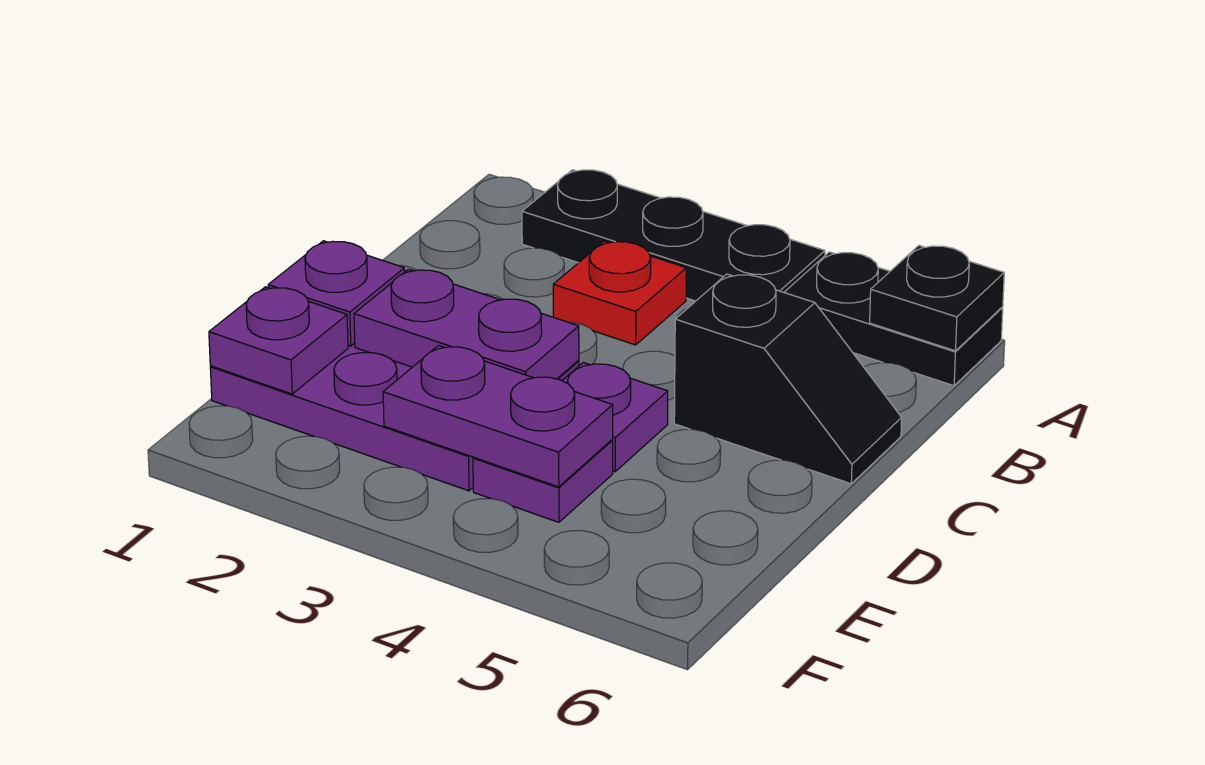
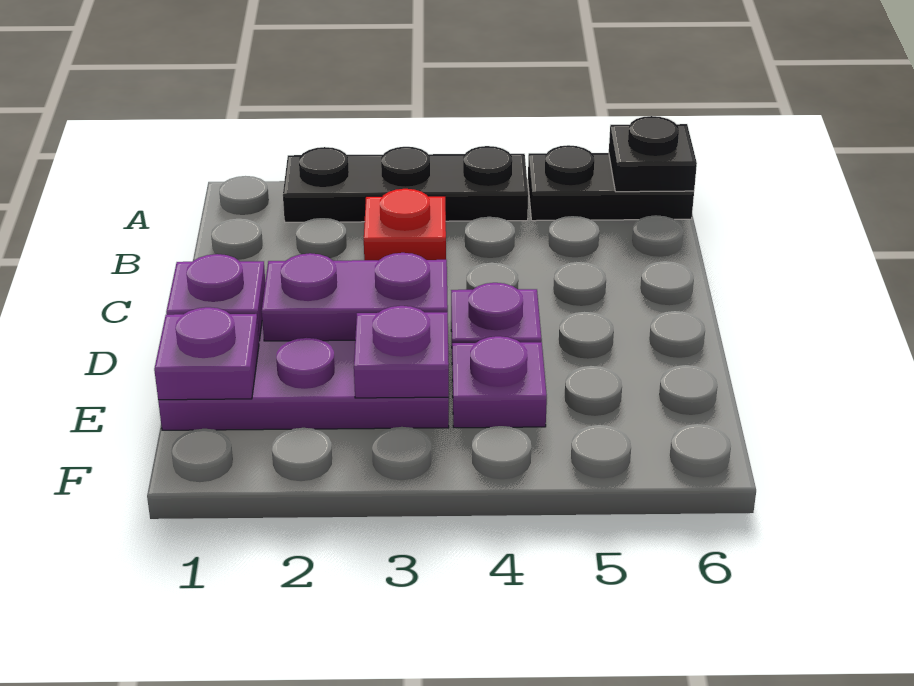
black slope C5:C6 level 1 top 5 -> none
purple plate E3:E4 level 2 -> purple plate E3 level 2

